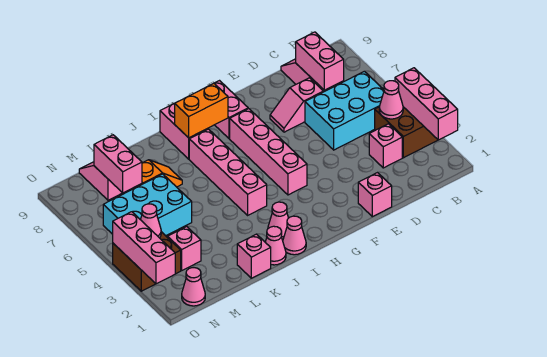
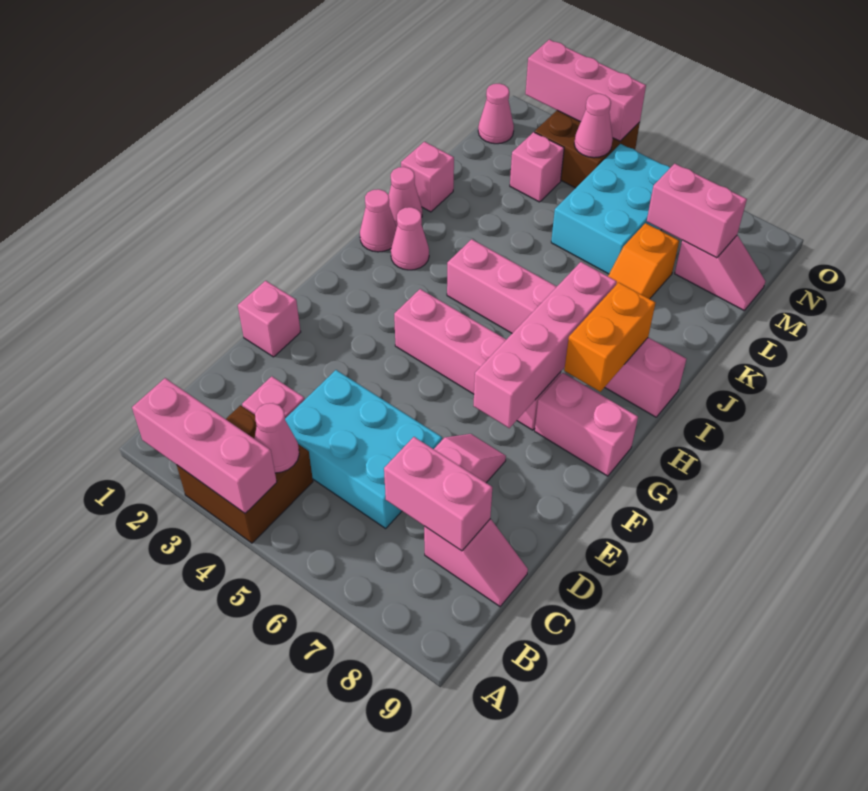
cyan brick B5:D6 level 1 -> cyan brick C4:D6 level 1
none -> pink brick F7:I7 level 2

